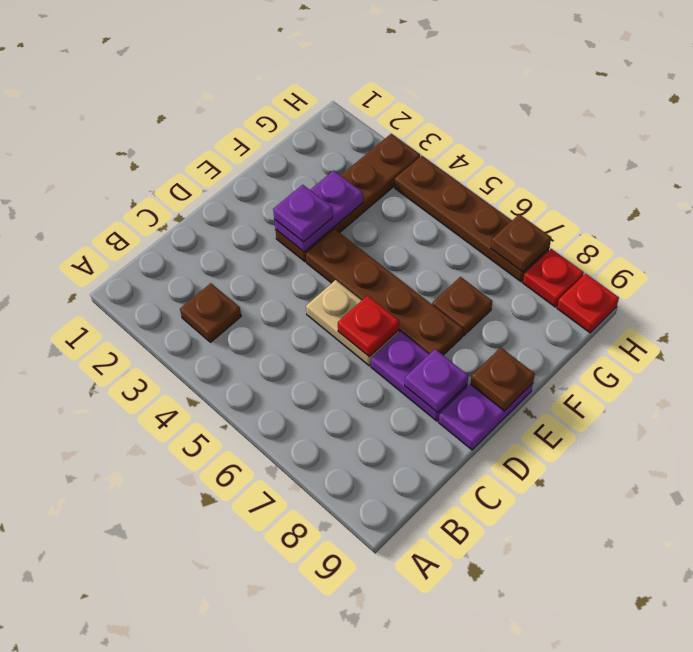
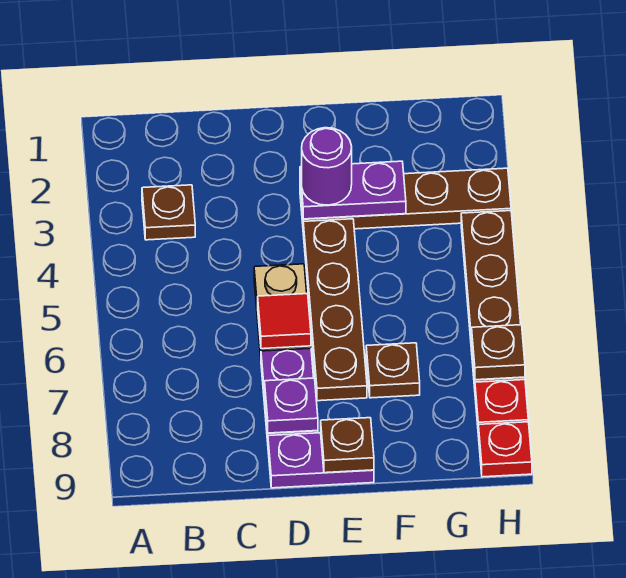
red plate D6 level 2 -> red tile D6 level 2
purple plate E3 level 3 -> purple round brick E3 level 3

